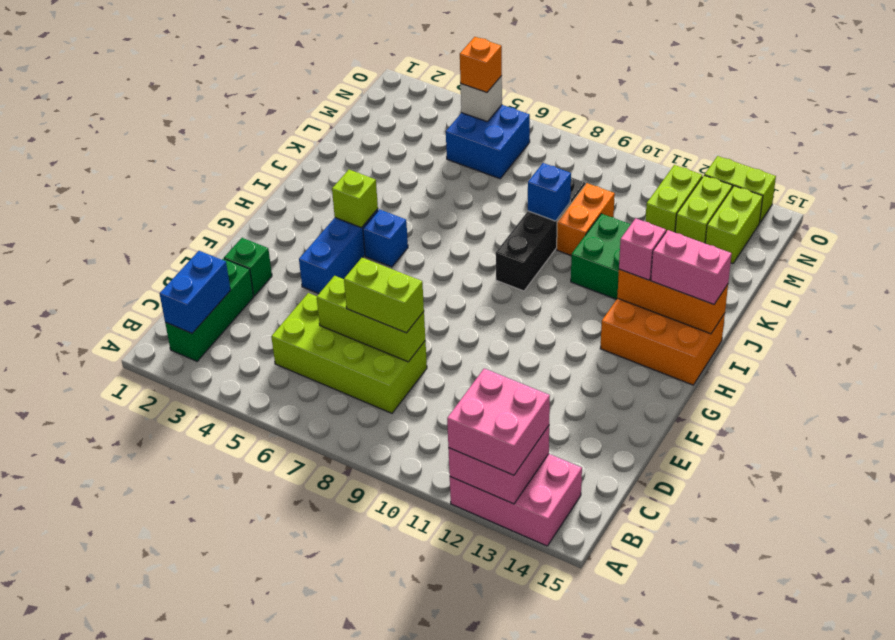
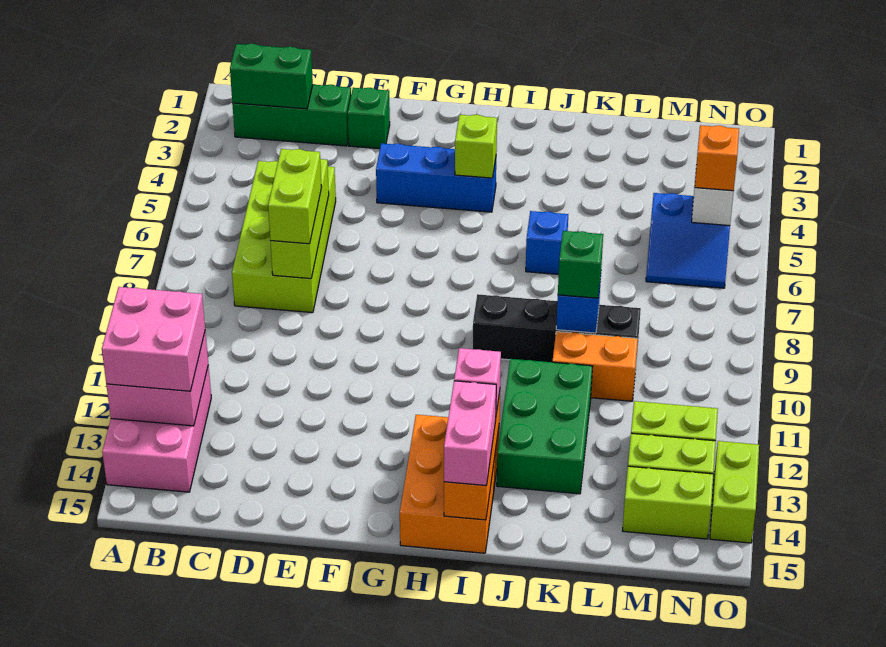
blue brick B2:C2 level 2 -> green brick B2:C2 level 2
blue brick H5 level 1 -> blue brick J6 level 1
none -> green brick K9 level 3
blue brick M5:N6 level 1 -> blue slope M5:N6 level 1 top 5

